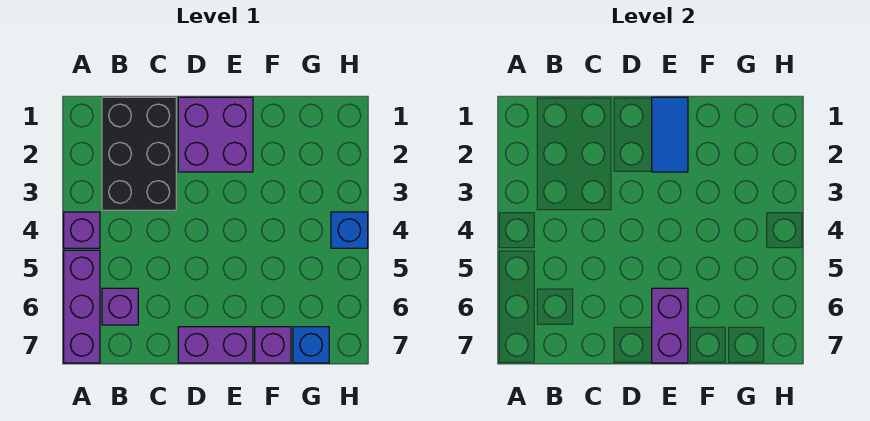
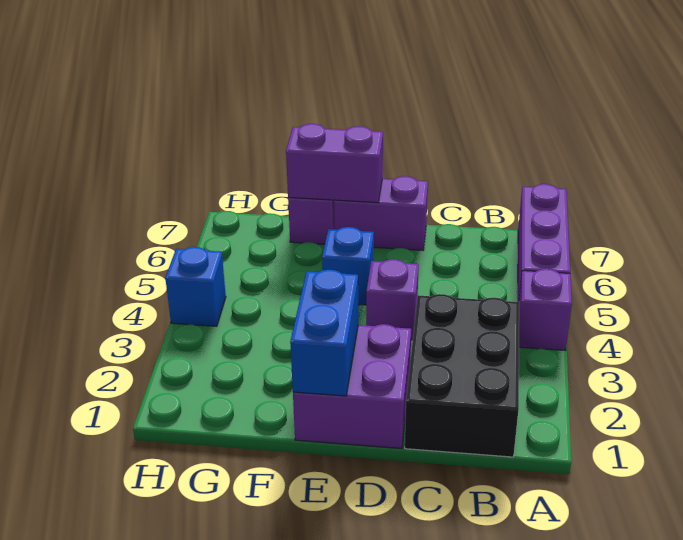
purple brick B6 level 1 -> purple brick D4 level 1
blue tile E1:E2 level 2 -> blue brick E1:E2 level 2
purple brick E6:E7 level 2 -> purple brick E7:F7 level 2
blue brick G7 level 1 -> blue brick E5 level 1

